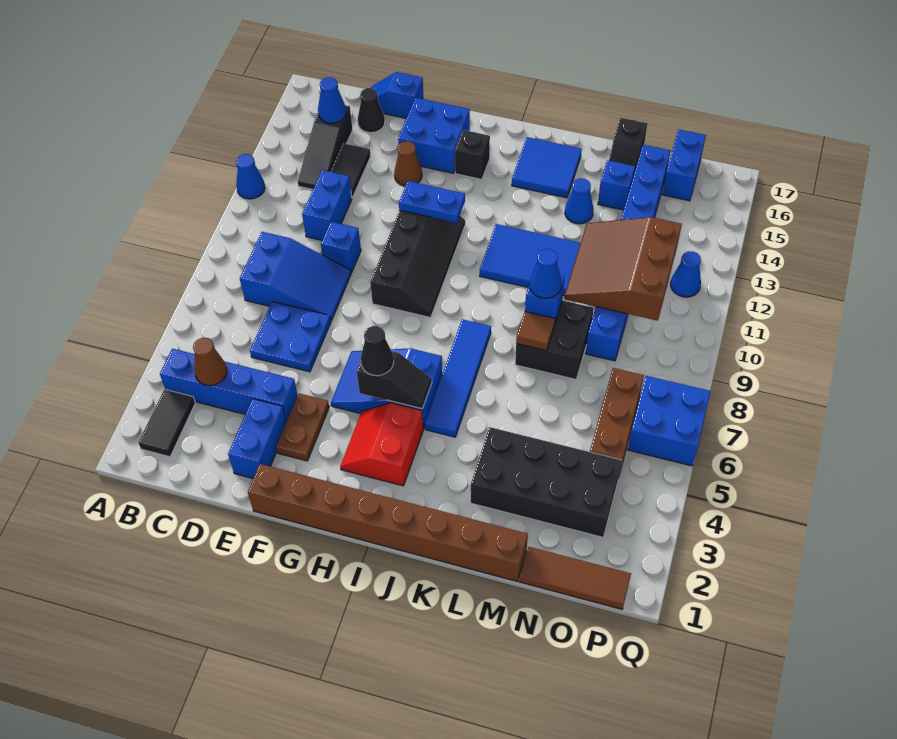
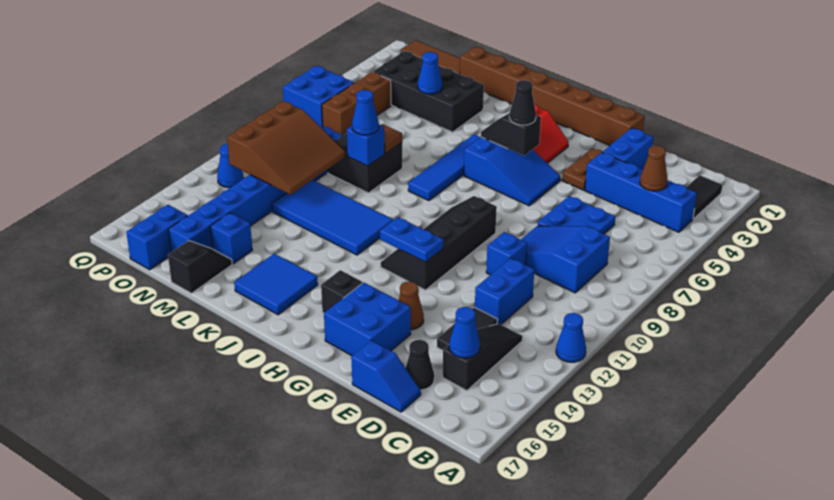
blue cone L14 level 1 -> blue cone M4 level 2

